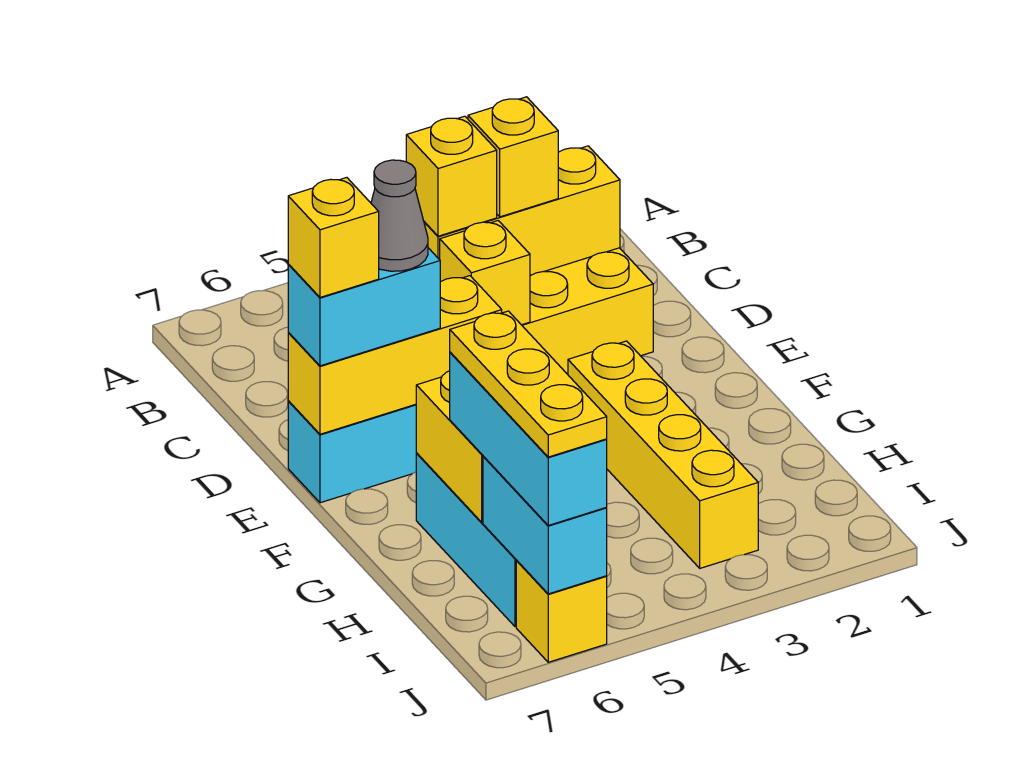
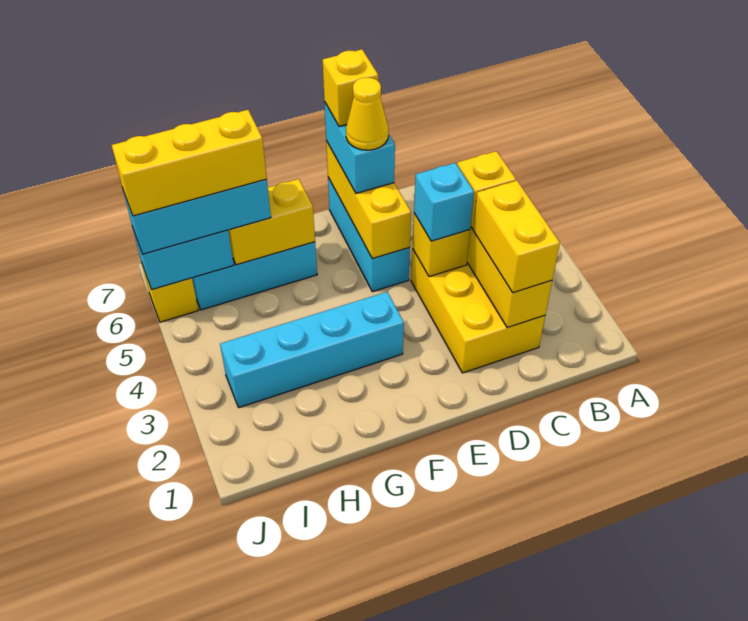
yellow brick C3 level 3 -> yellow brick C2:C3 level 3
none -> cyan brick D4 level 3
grey cone E6 level 4 -> yellow cone E6 level 4
yellow brick F3:I3 level 1 -> cyan brick F3:I3 level 1
yellow plate H6:J6 level 4 -> yellow brick H6:J6 level 4

